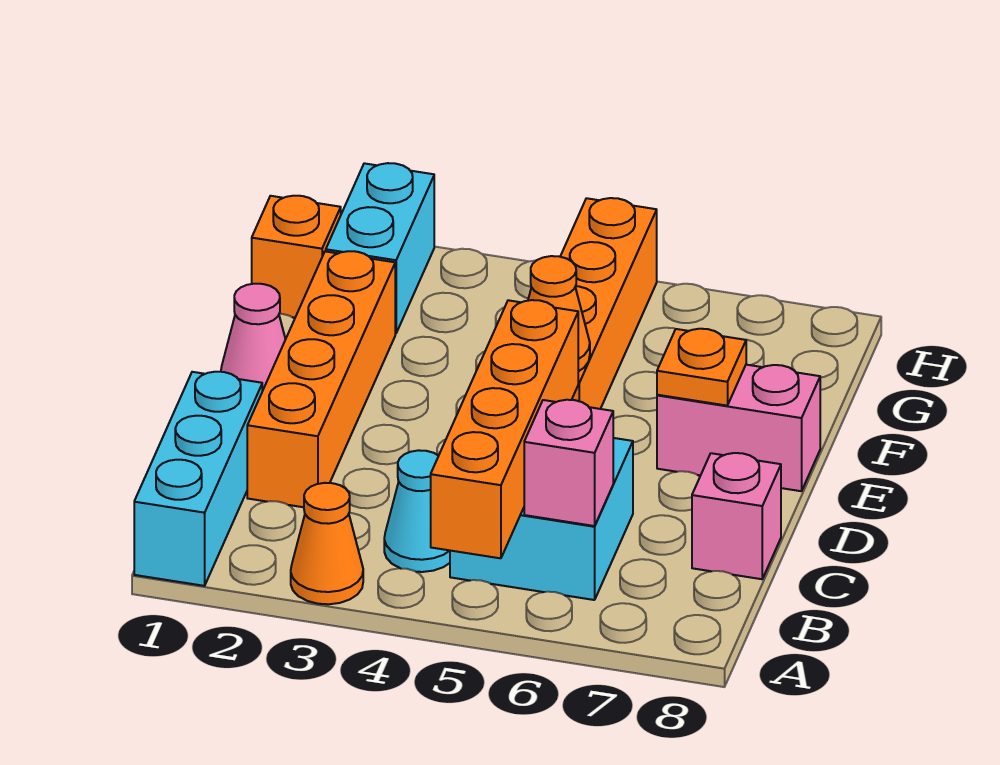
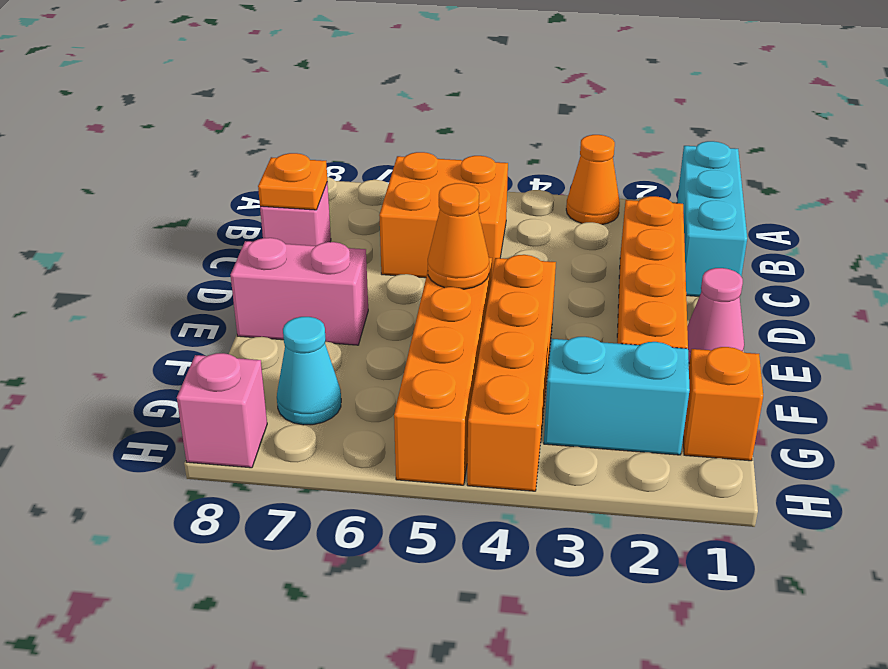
orange brick A5:D5 level 2 -> orange brick E4:H4 level 1
cyan cone B4 level 1 -> cyan cone G7 level 1
cyan brick B5:C6 level 1 -> orange brick B5:C6 level 1
pink brick B6 level 2 -> pink brick H8 level 1
orange plate E7 level 2 -> orange plate C8 level 2
cyan brick G2:H2 level 1 -> cyan brick G2:G3 level 1

